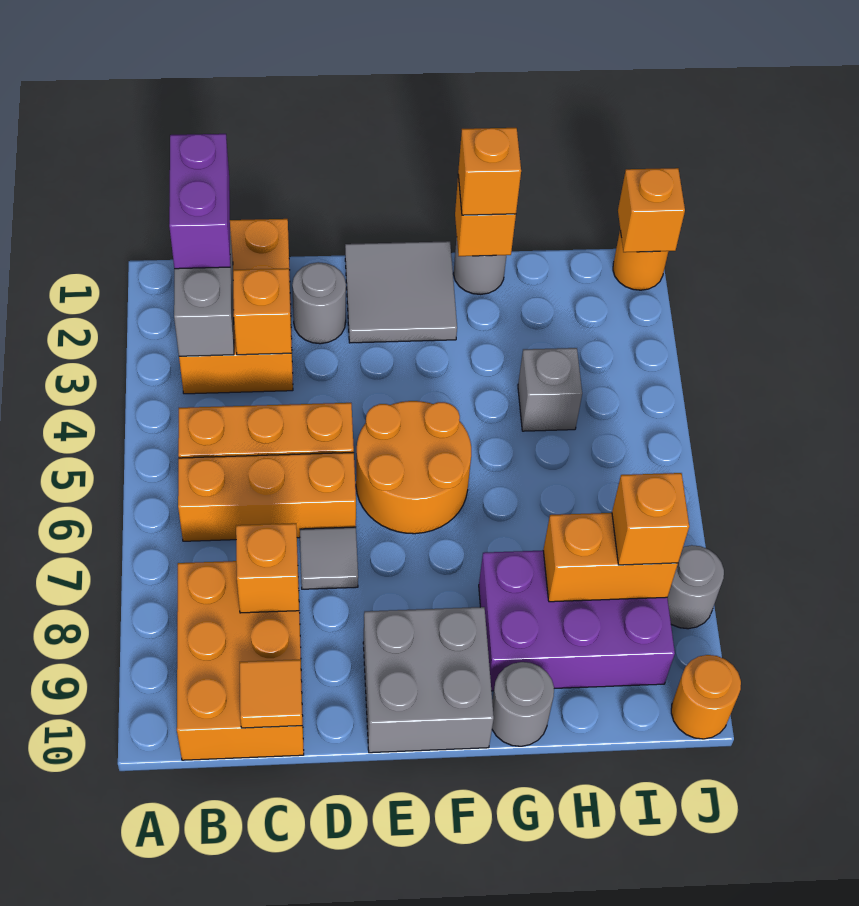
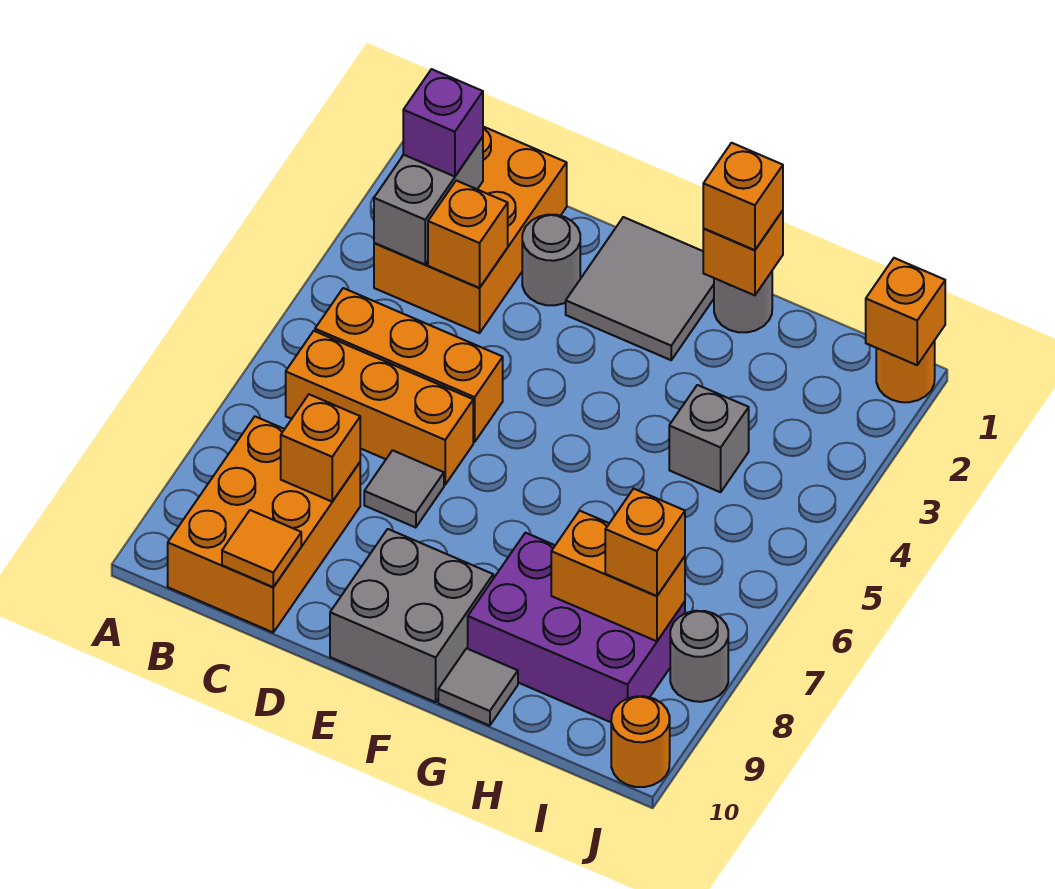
purple brick B1:B2 level 3 -> purple brick B2 level 3
orange round brick E5:F6 level 1 -> none
grey round brick G10 level 1 -> grey tile G10 level 1

